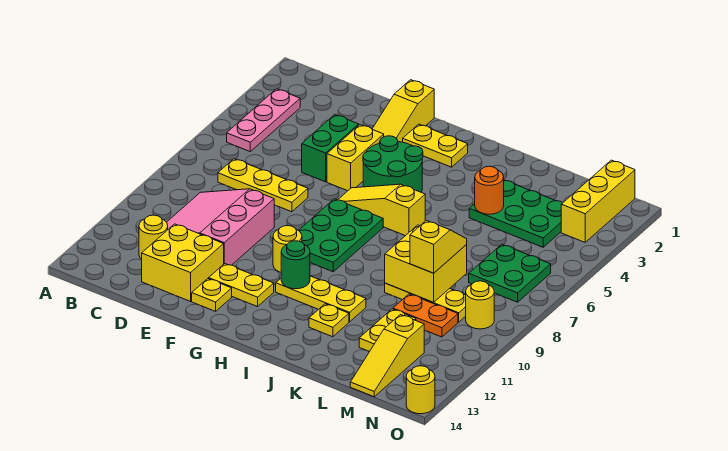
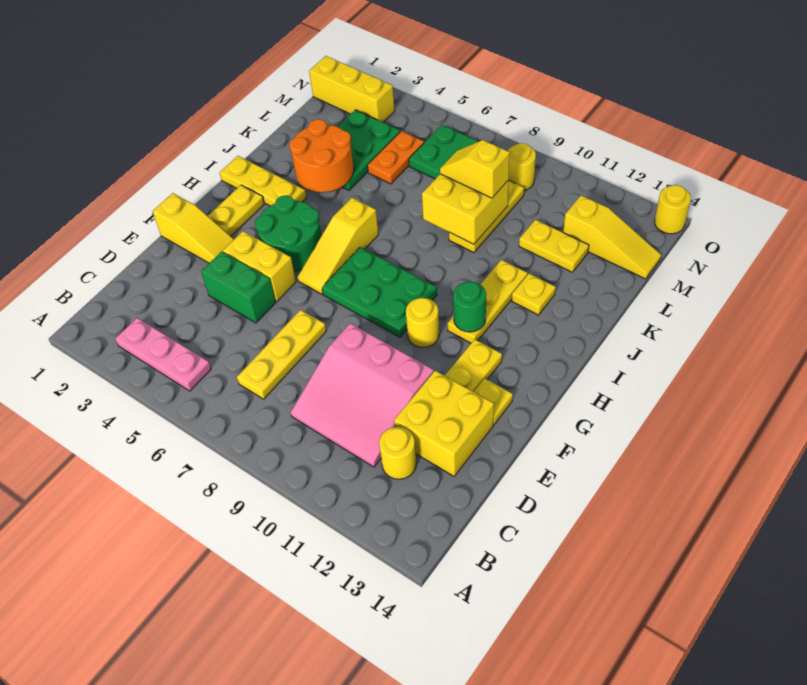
none -> yellow plate I1:I3 level 1
orange round brick K4 level 2 -> orange round brick J3:K4 level 2
orange plate L10:M10 level 1 -> orange plate L5:M5 level 1

